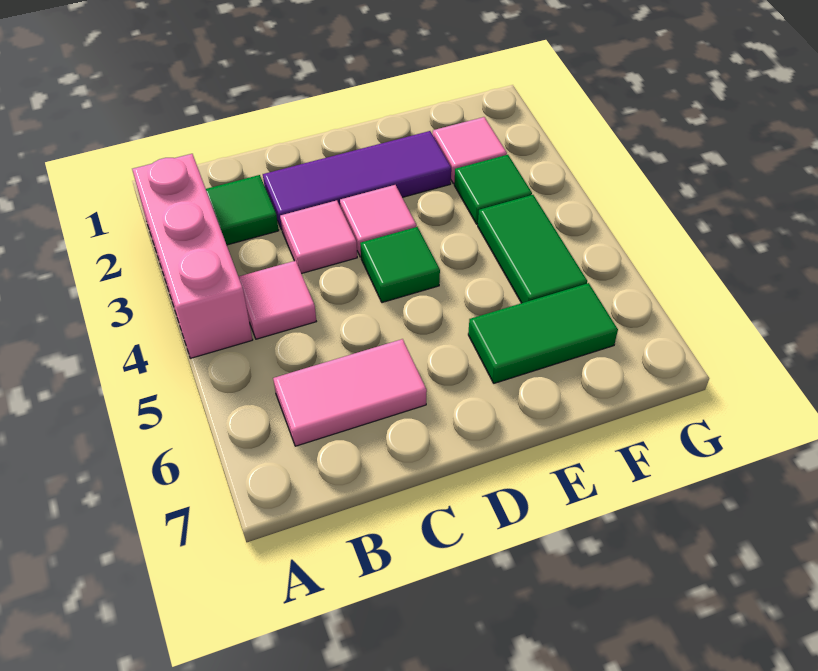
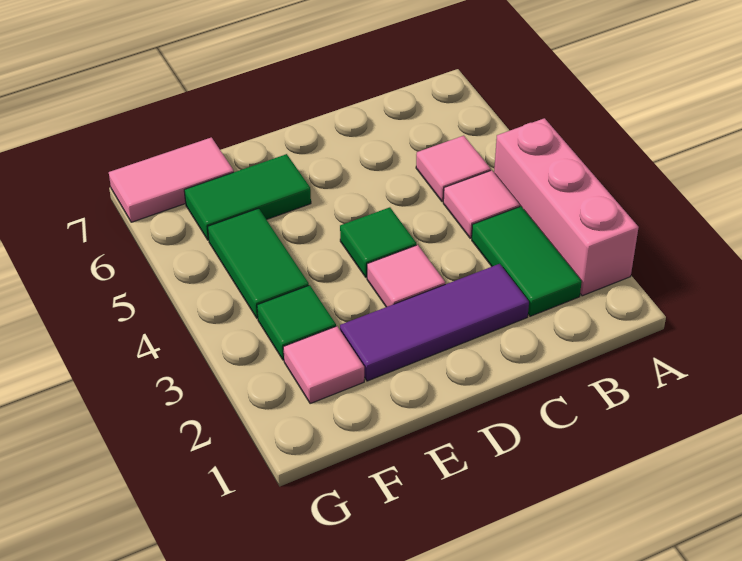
green tile B2 level 1 -> green tile B2:B3 level 1
pink tile B6:C6 level 1 -> pink tile F7:G7 level 1
pink tile C3 level 1 -> pink tile B5 level 1

